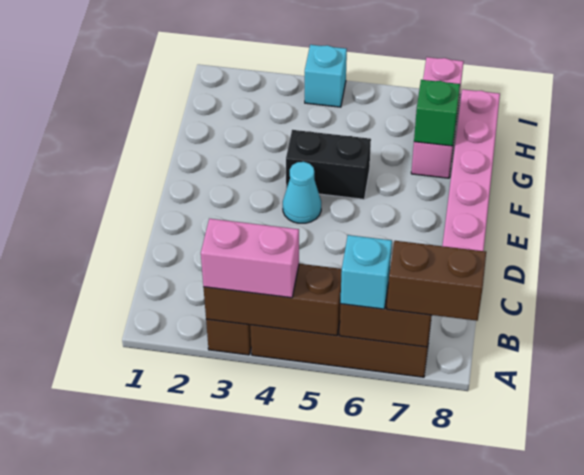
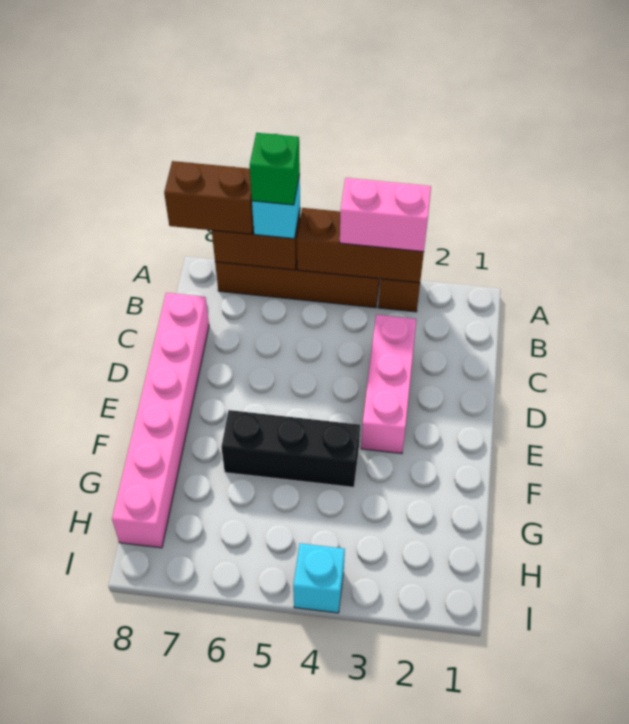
cyan cone E4 level 1 -> none
black brick F4:F5 level 1 -> black brick F4:F6 level 1
pink brick G7:I7 level 1 -> pink brick C3:E3 level 1
green brick G7 level 2 -> green brick A6 level 4

